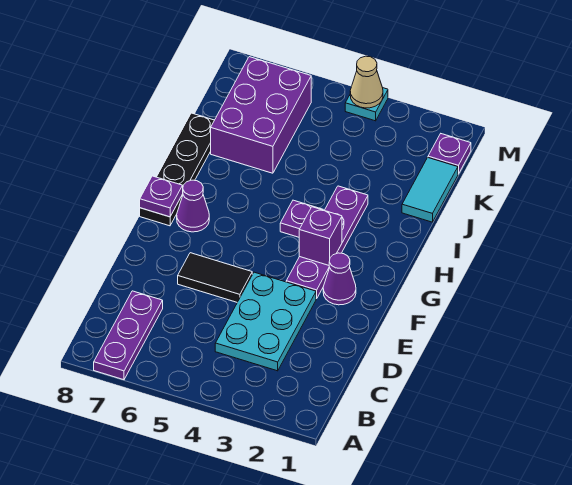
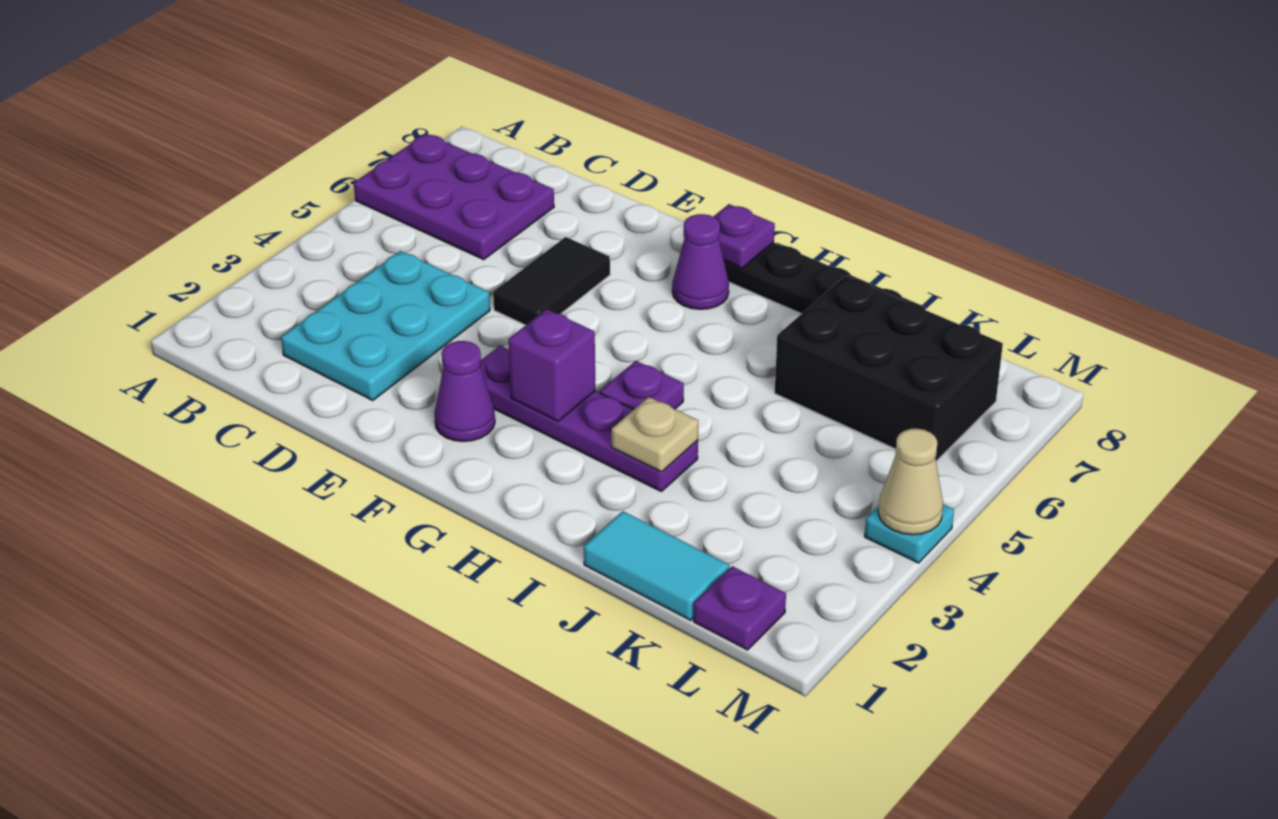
purple plate A7:C7 level 1 -> purple plate A6:C7 level 1
cyan plate C3:E4 level 1 -> cyan plate C2:D4 level 1
none -> tan plate I3 level 2
purple brick J6:L7 level 1 -> black brick J6:L7 level 1

